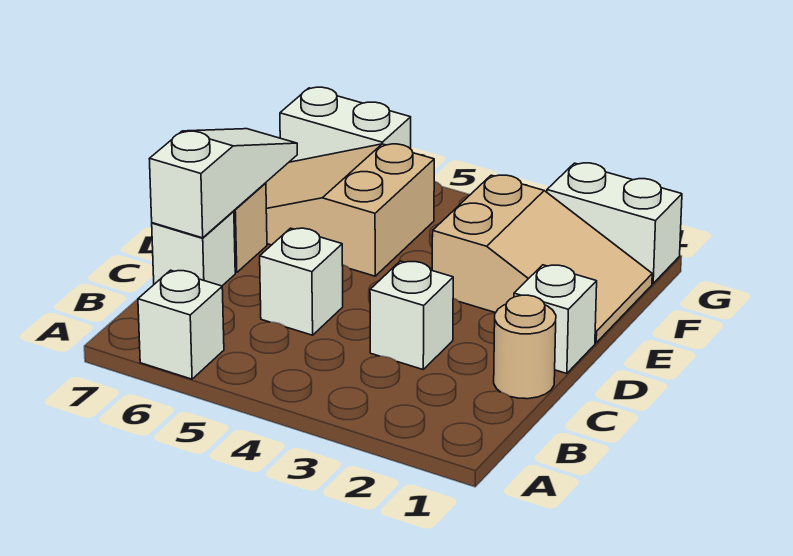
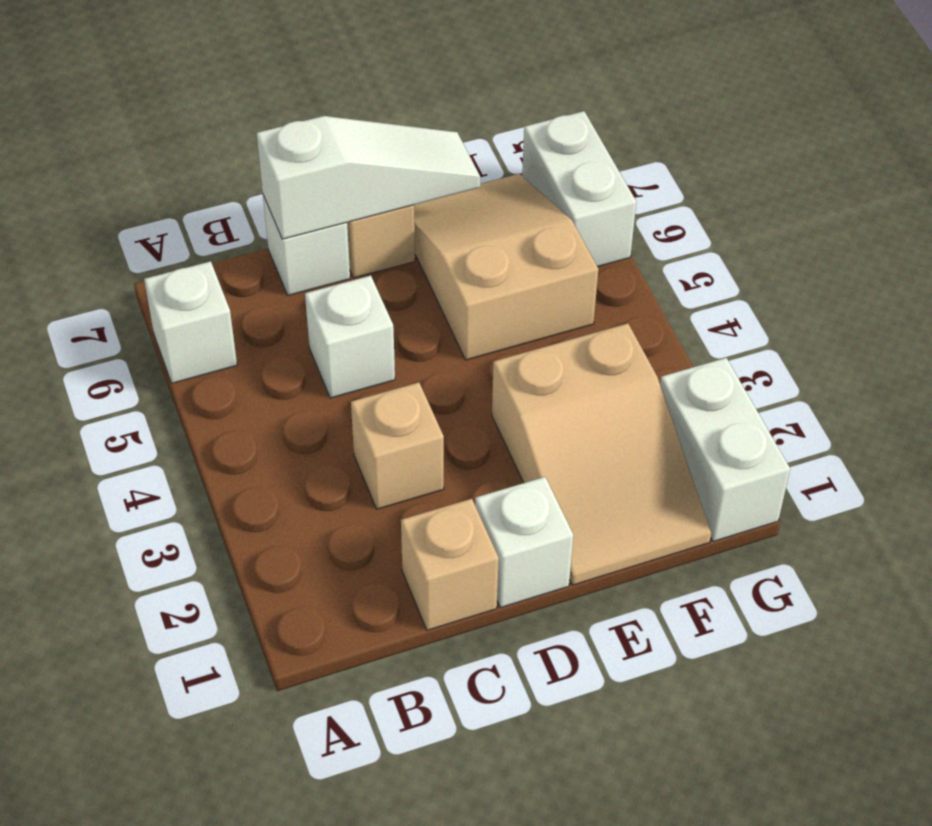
tan round brick C1 level 1 -> tan brick C1 level 1
white brick C3 level 1 -> tan brick C3 level 1

